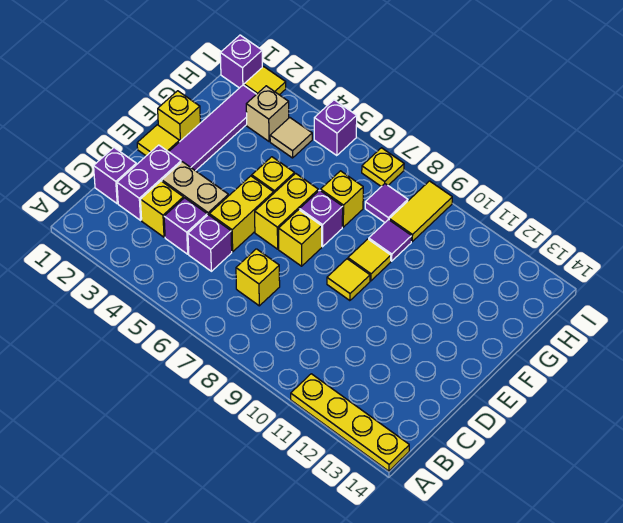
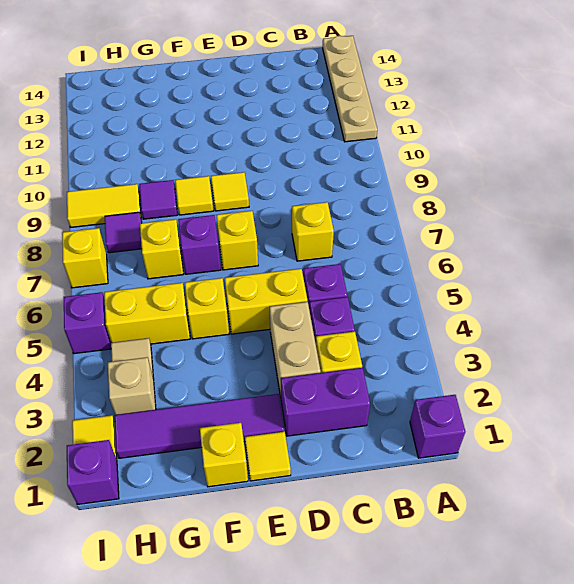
yellow plate A11:A14 level 1 -> tan plate A11:A14 level 1
purple brick C1 level 1 -> purple brick A1 level 1
yellow brick E6:F6 level 1 -> yellow brick G5:H5 level 1
yellow plate I7 level 1 -> yellow brick I7 level 1

